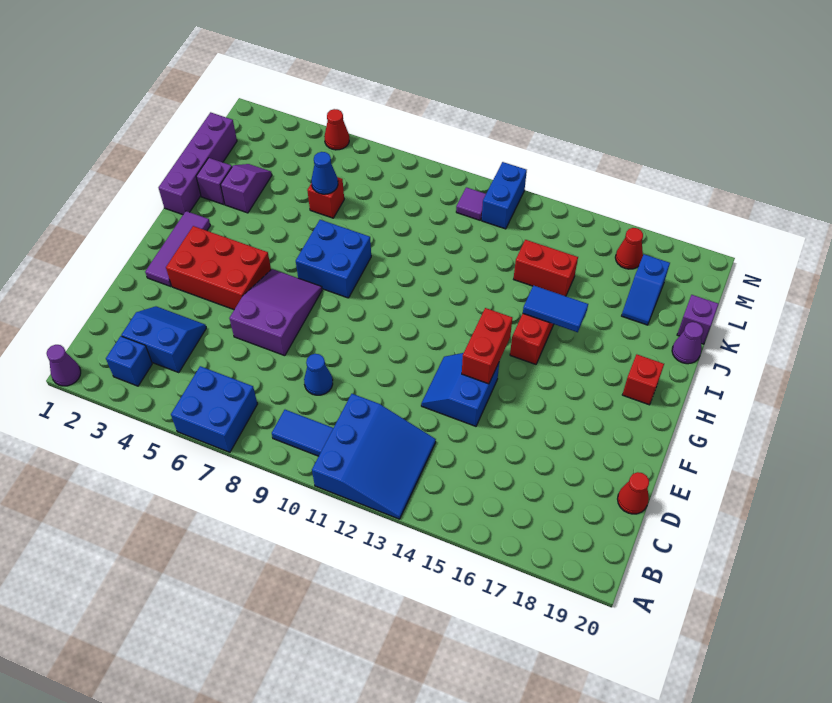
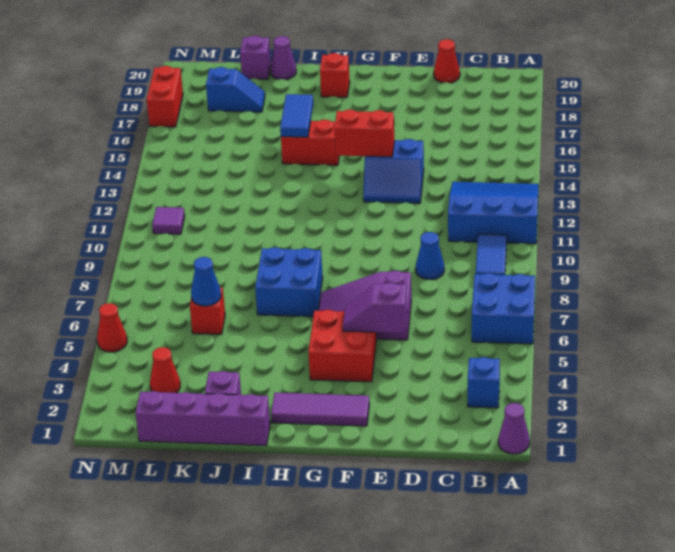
blue slope C3:D4 level 1 top C -> none
red brick F3:G5 level 1 -> red brick F4:G5 level 1
purple slope J3:K3 level 1 top J -> purple slope E5:F5 level 2 top E
red brick K14:K15 level 1 -> red brick N17:N18 level 1
blue brick M12:N12 level 1 -> none
red cone M17 level 1 -> red cone L3 level 1

